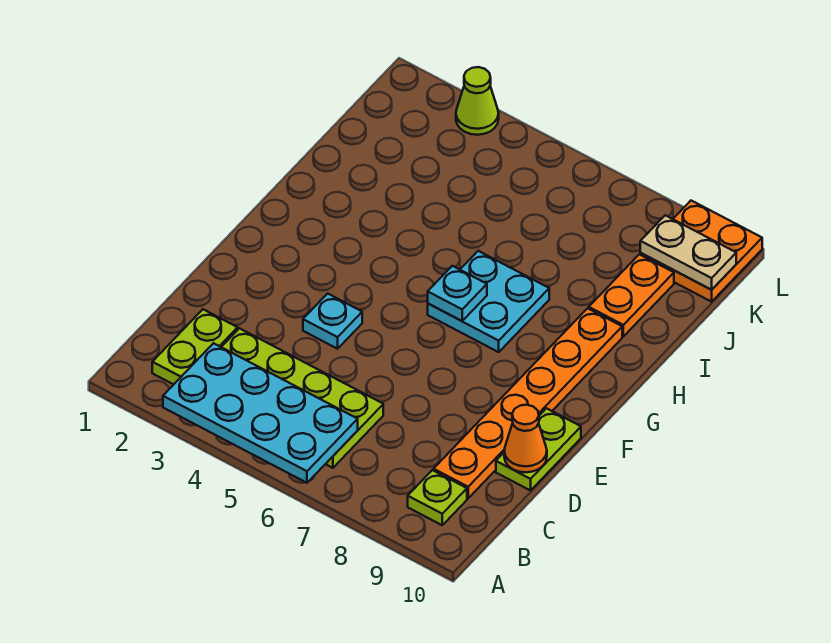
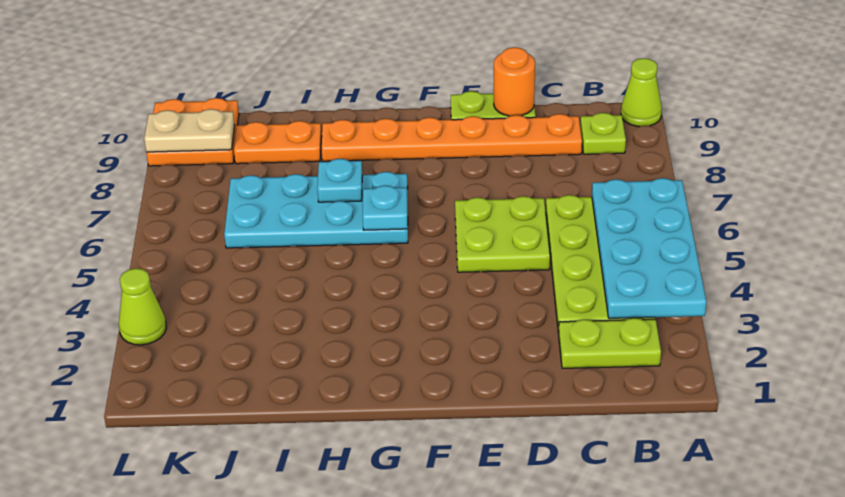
none -> lime cone A10 level 1
none -> lime plate D5:E6 level 1
orange cone D10 level 2 -> orange round brick D10 level 2
cyan plate E4 level 1 -> cyan plate H7 level 2
cyan plate G6:H7 level 1 -> cyan plate G6:J7 level 1
tan plate K9:K10 level 2 -> tan plate K9:L9 level 2

